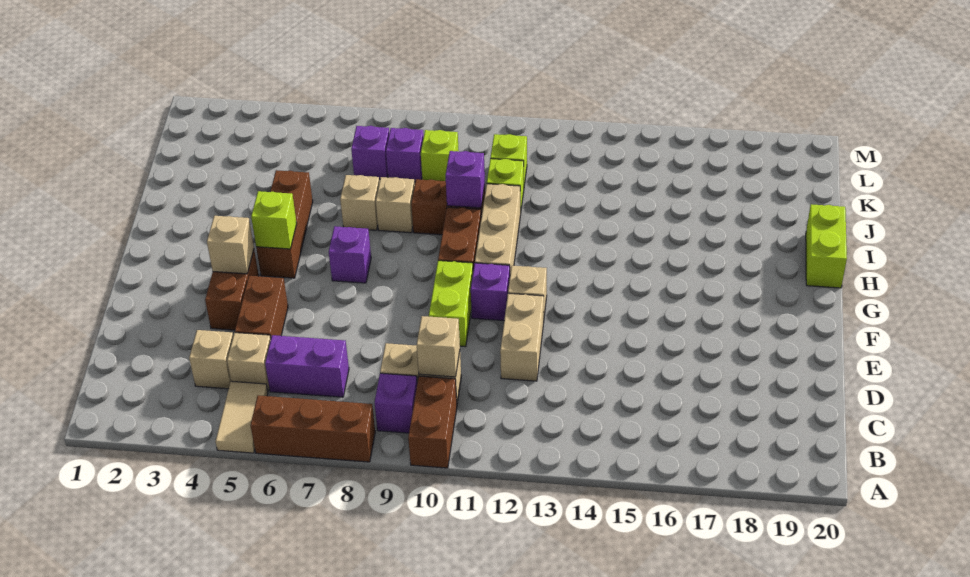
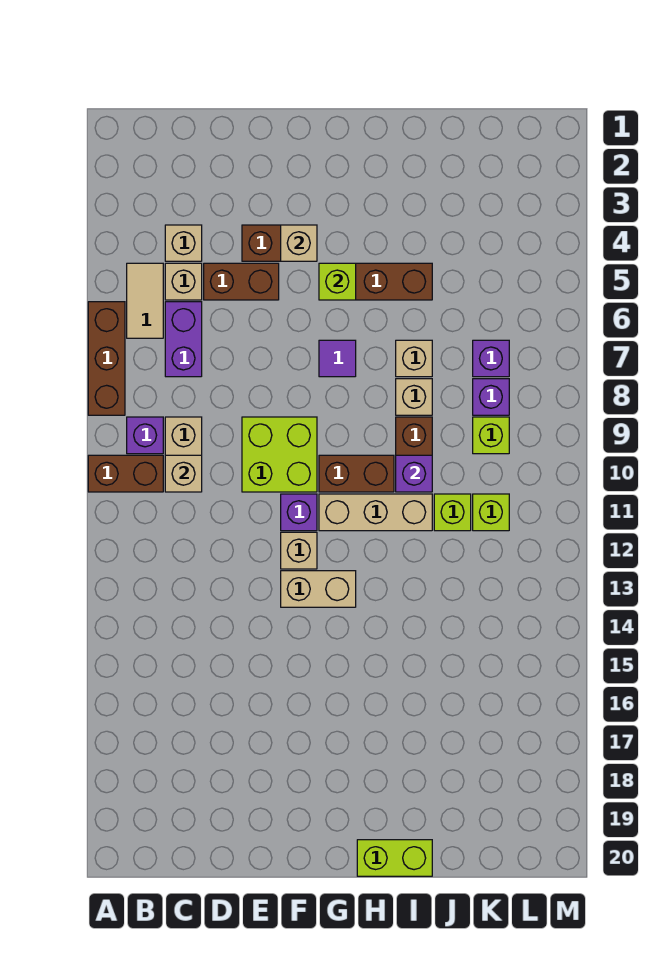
tan tile A5:B5 level 1 -> tan tile B5:B6 level 1
tan brick D12:E12 level 1 -> tan brick F13:G13 level 1
lime brick E10:F10 level 1 -> lime brick E9:F10 level 1
purple brick G7 level 1 -> purple tile G7 level 1

